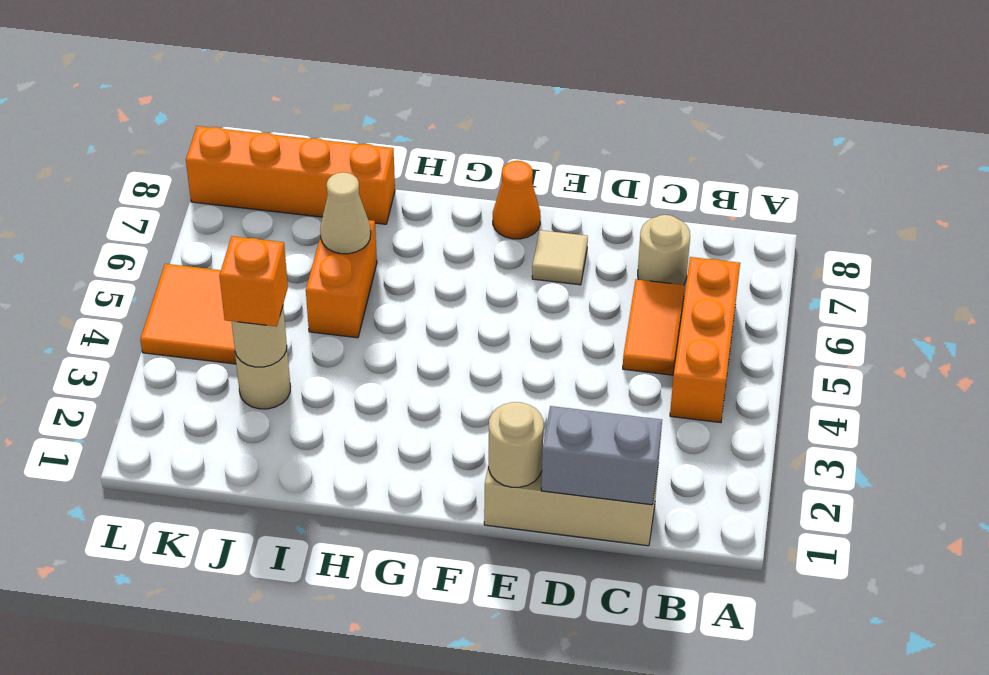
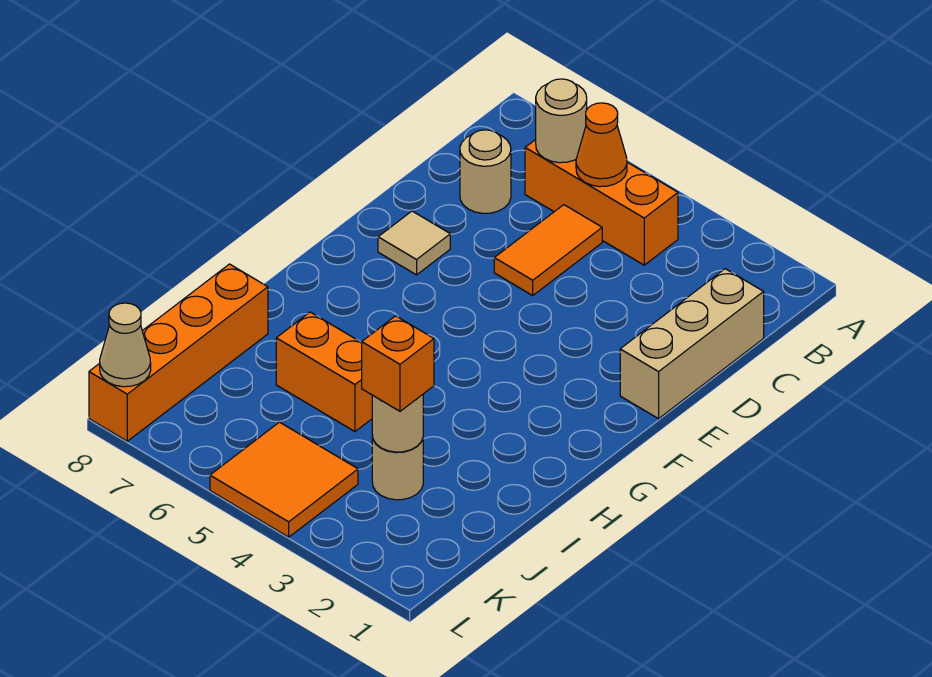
grey brick C1:D1 level 2 -> none
orange tile C5:C6 level 1 -> orange tile C5:D5 level 1
tan round brick E1 level 2 -> tan round brick B6 level 2
orange cone F8 level 1 -> orange cone B5 level 2
tan cone I6 level 2 -> tan cone L8 level 2

